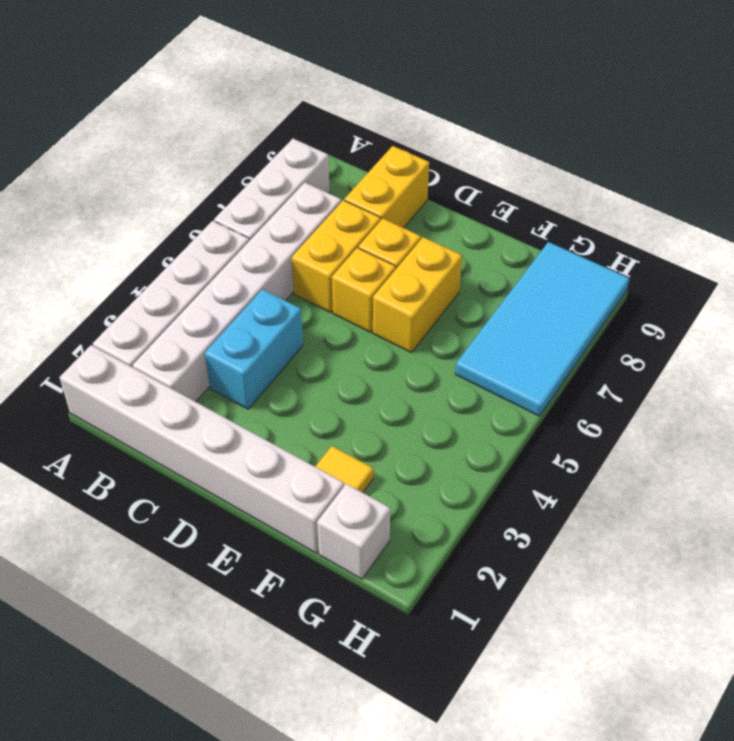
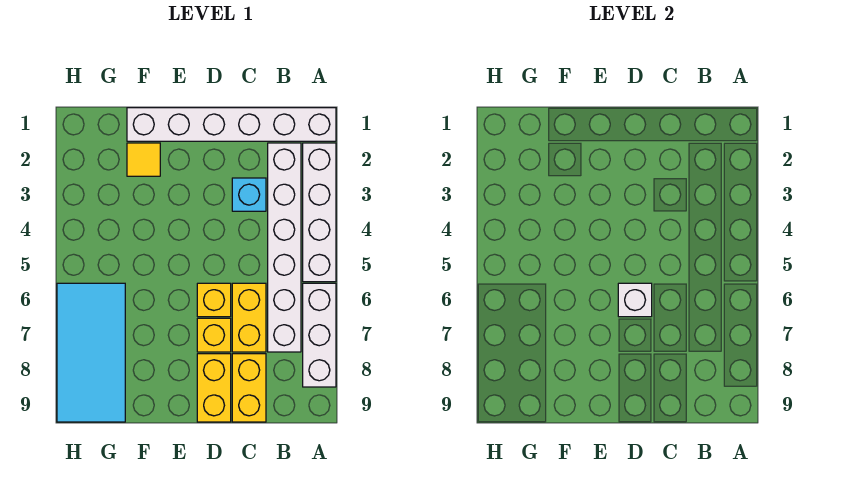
cyan brick C3:C4 level 1 -> cyan brick C3 level 1
yellow brick E6:E7 level 1 -> yellow brick D8:D9 level 1
white brick G1 level 1 -> white brick D6 level 2

